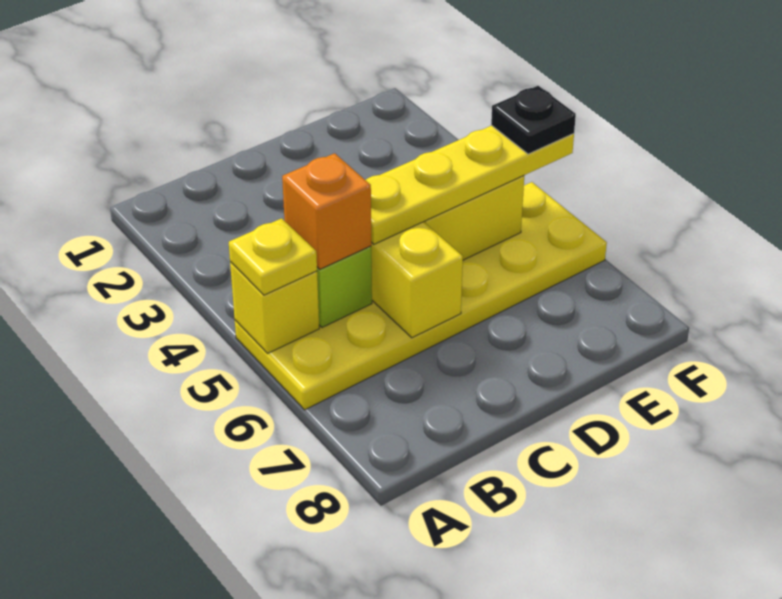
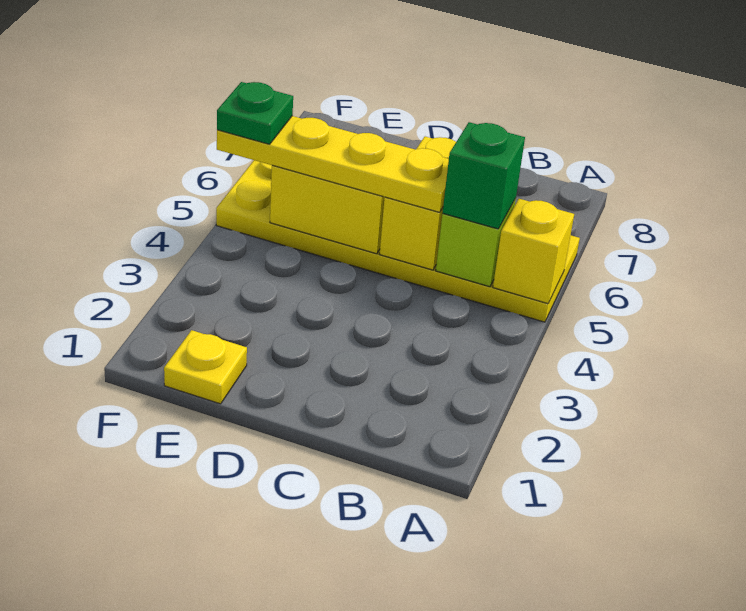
yellow plate A5 level 3 -> yellow plate E1 level 1
orange brick B5 level 3 -> green brick B5 level 3
black plate F5 level 4 -> green plate F5 level 4

